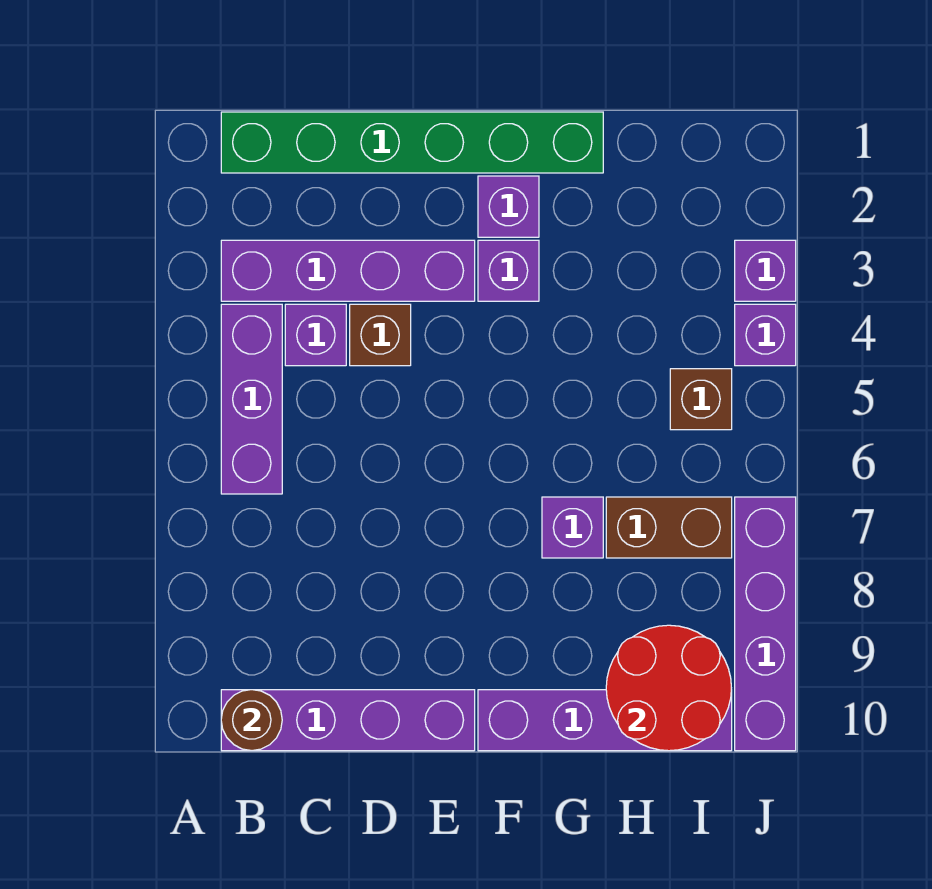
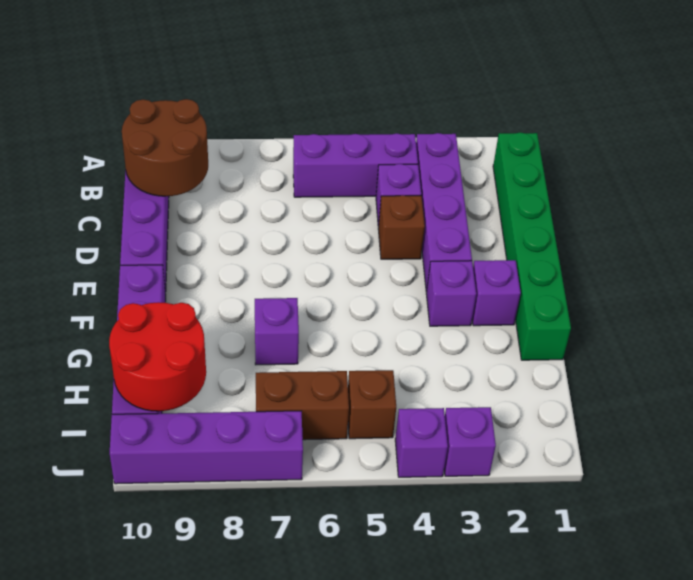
brown round brick B10 level 2 -> brown round brick B9:C10 level 2
brown brick H7:I7 level 1 -> brown brick I6:I7 level 1

